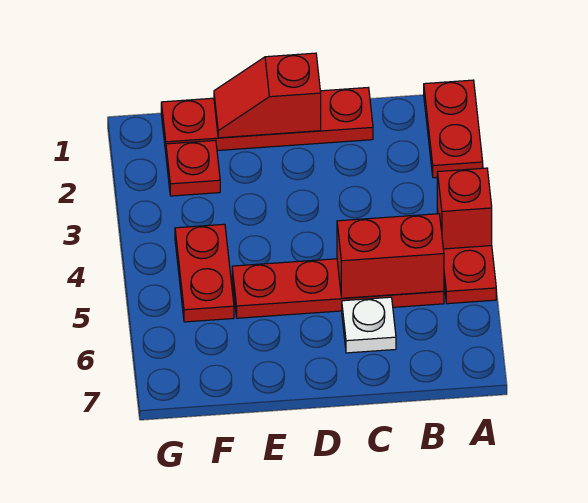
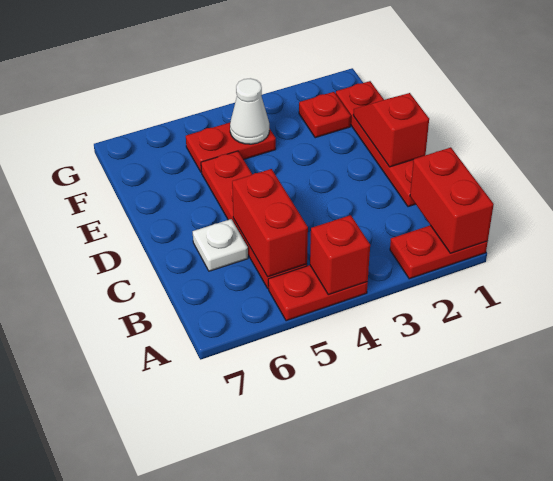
none -> red brick A1:B1 level 2
none -> white cone F4 level 2

